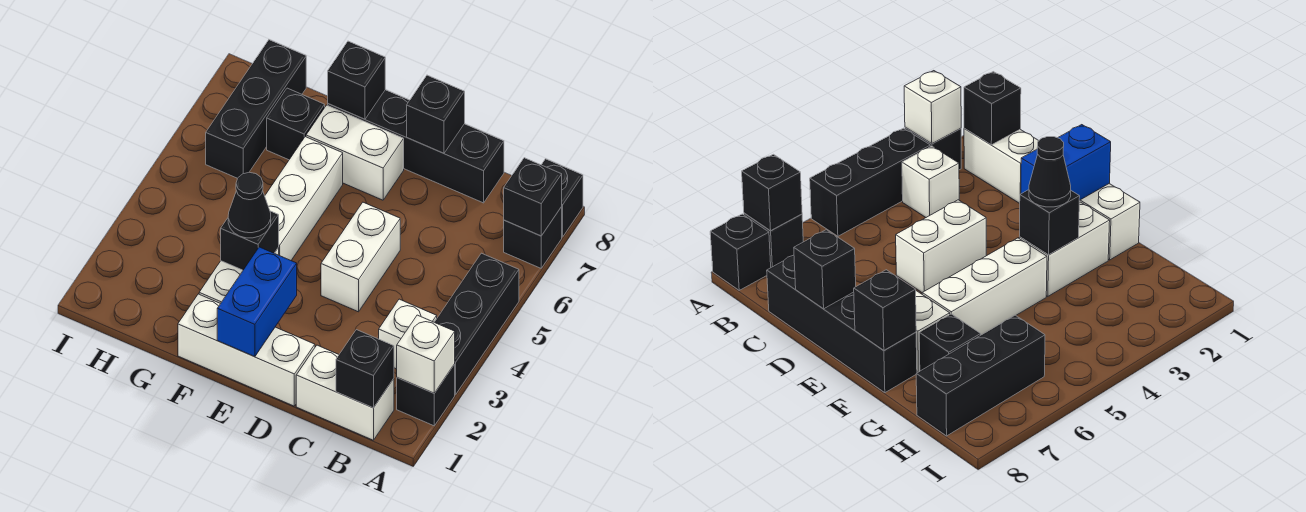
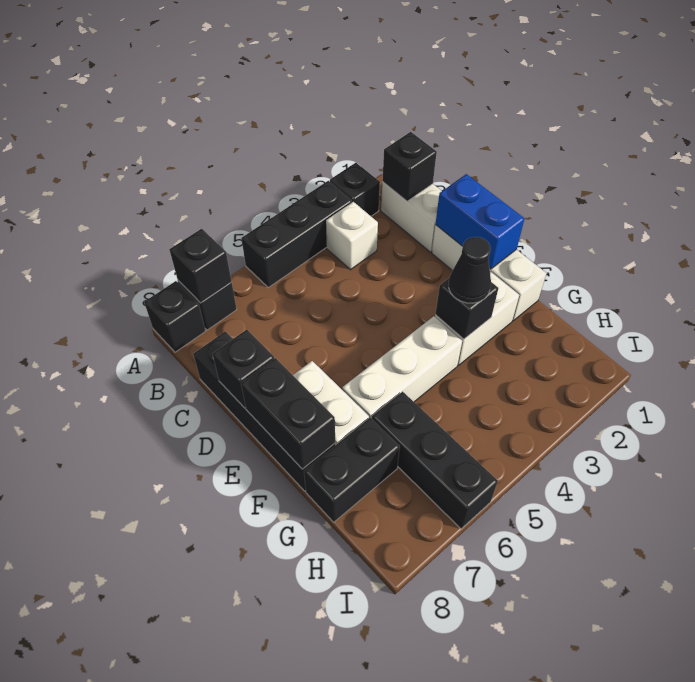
white brick A2 level 2 -> none
white brick D4:D5 level 1 -> none
blue brick E1:E2 level 2 -> blue brick D1:E1 level 2
black brick F8 level 2 -> black brick E8:F8 level 2
black brick G7 level 1 -> black brick G7:G8 level 1
black brick H6:H8 level 1 -> black brick G6:I6 level 1

